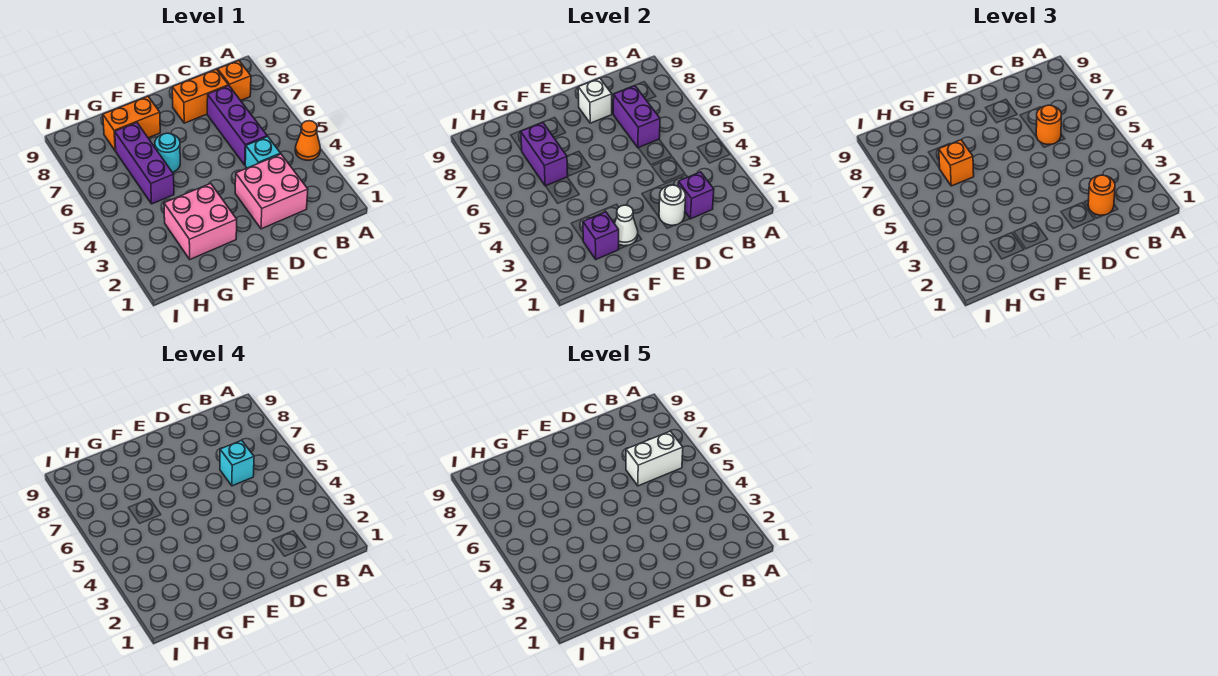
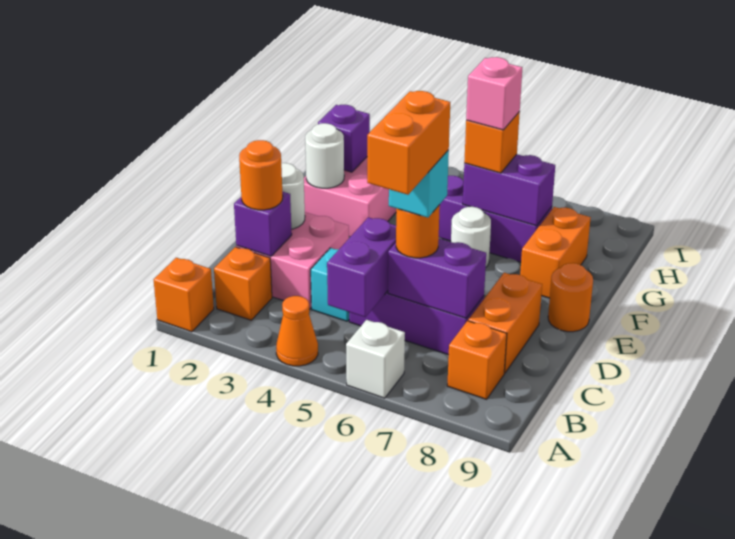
none -> orange brick A1 level 1
none -> orange brick B2 level 1
none -> purple brick B5:C5 level 2
white brick B6:C6 level 5 -> orange brick B6:C6 level 5
white brick D8 level 2 -> white brick A6 level 1
none -> orange round brick E9 level 1
white cone F2 level 2 -> white round brick F2 level 2
cyan round brick F6 level 1 -> white round brick F6 level 1
none -> pink brick G6 level 4

